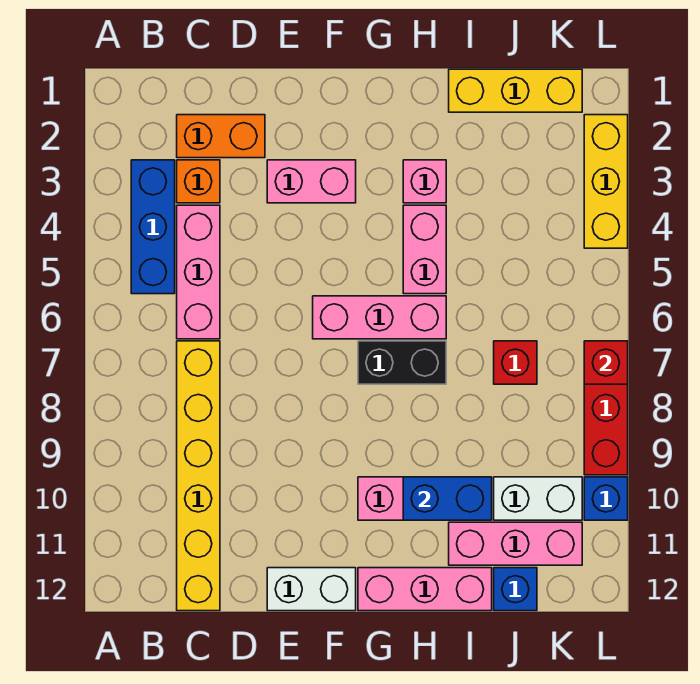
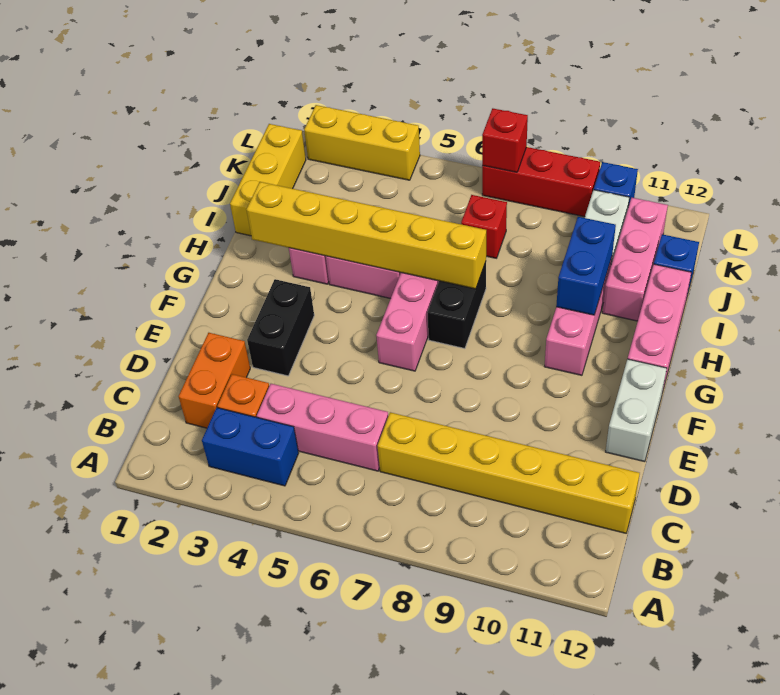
blue brick B3:B5 level 1 -> blue brick B3:B4 level 1
pink brick E3:F3 level 1 -> black brick E3:F3 level 1
none -> yellow brick H2:H7 level 2

